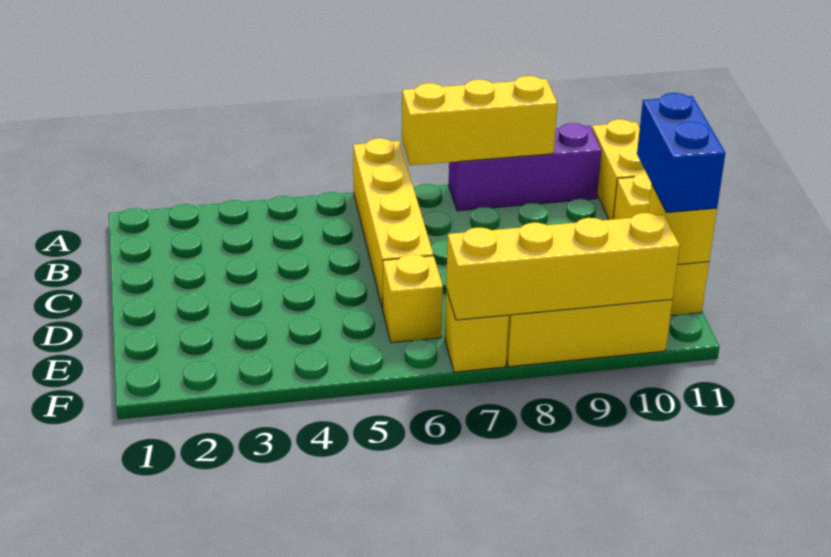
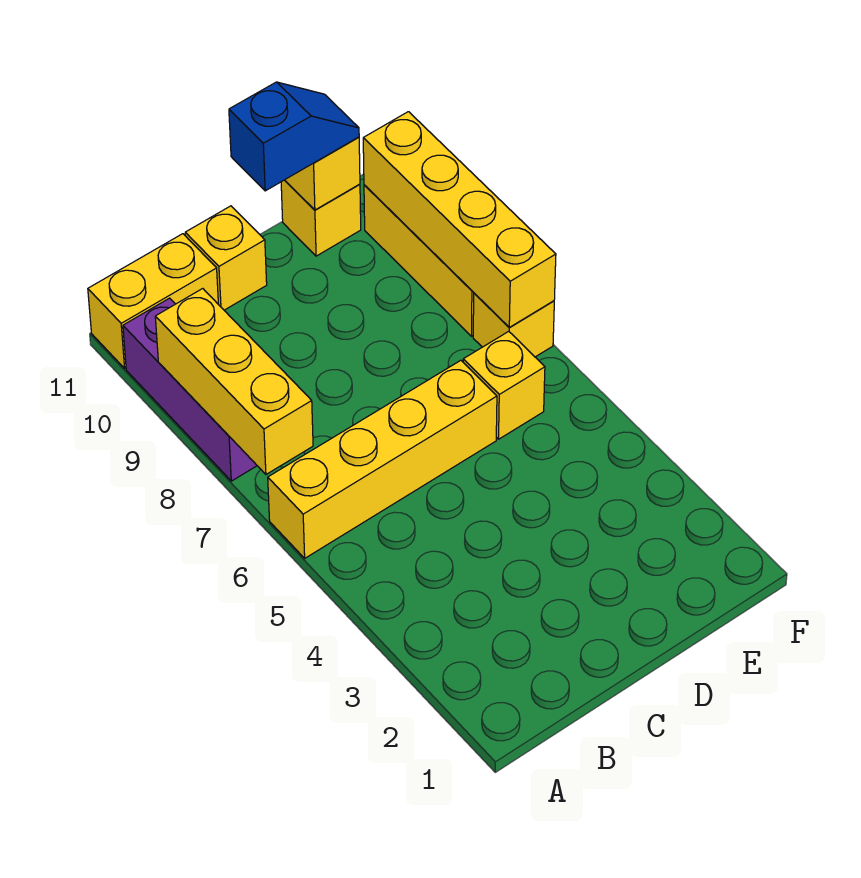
blue brick D11:E11 level 3 -> blue slope D11:E11 level 3 top D

